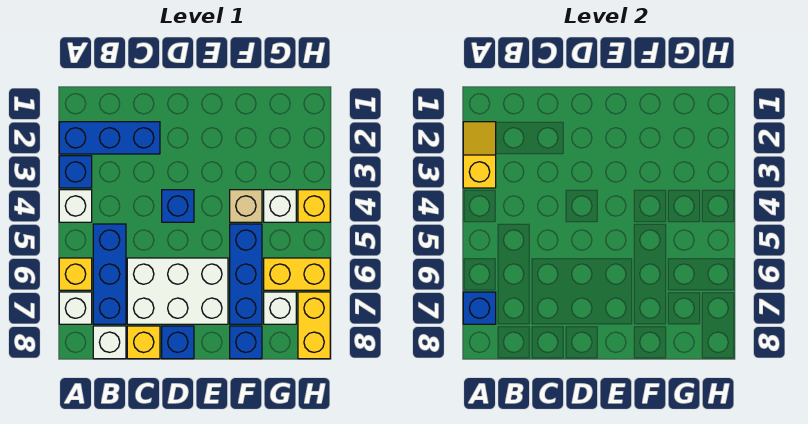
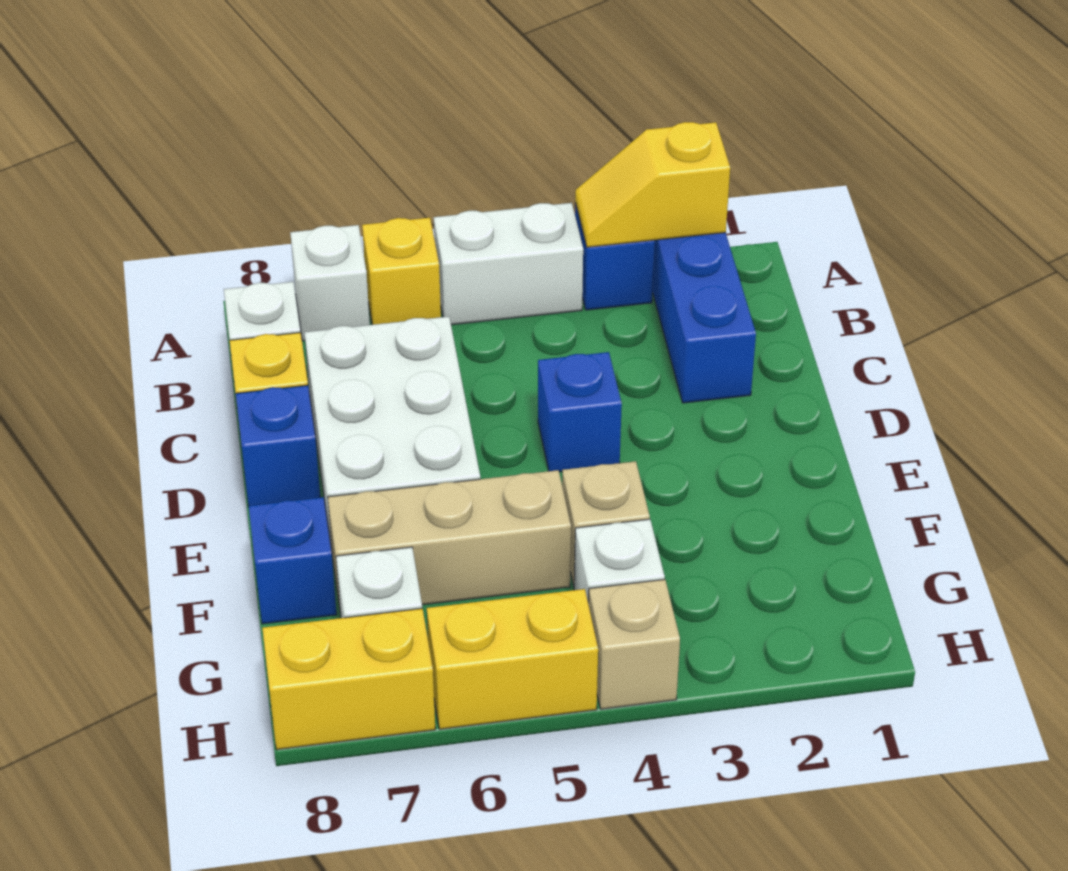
yellow slope A2:A3 level 2 top 3 -> yellow slope A2:A3 level 2 top 2
white brick A4 level 1 -> white brick A4:A5 level 1
blue brick A7 level 2 -> none
blue brick B5:B7 level 1 -> none
blue brick F5:F7 level 1 -> tan brick F5:F7 level 1
yellow brick G6:H6 level 1 -> yellow brick H5:H6 level 1
yellow brick H4 level 1 -> tan brick H4 level 1

